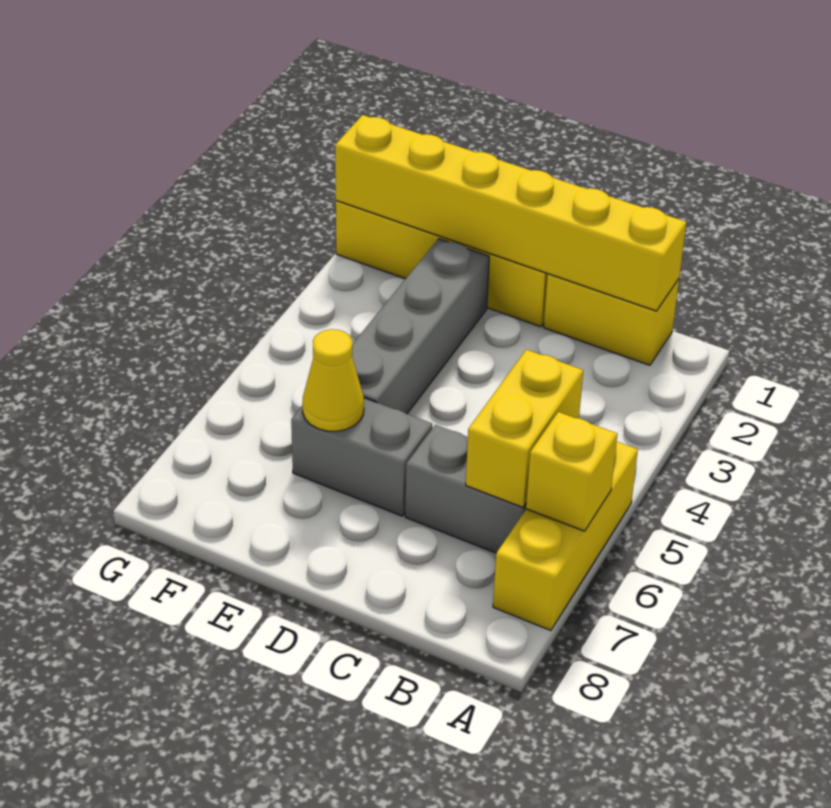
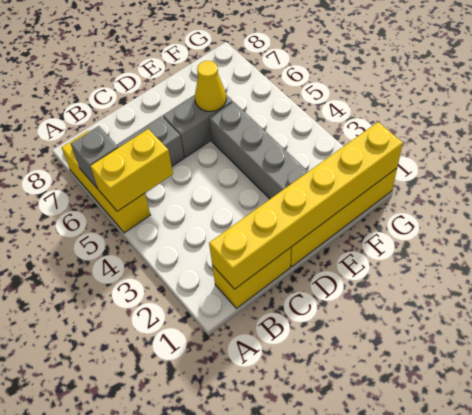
yellow brick A6 level 2 -> grey brick A6 level 2
yellow brick B5:B6 level 2 -> yellow brick A5:B5 level 2

